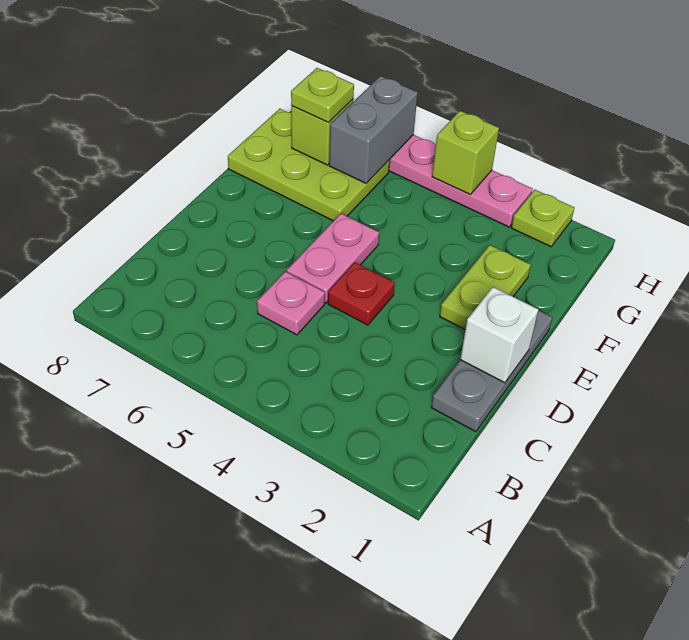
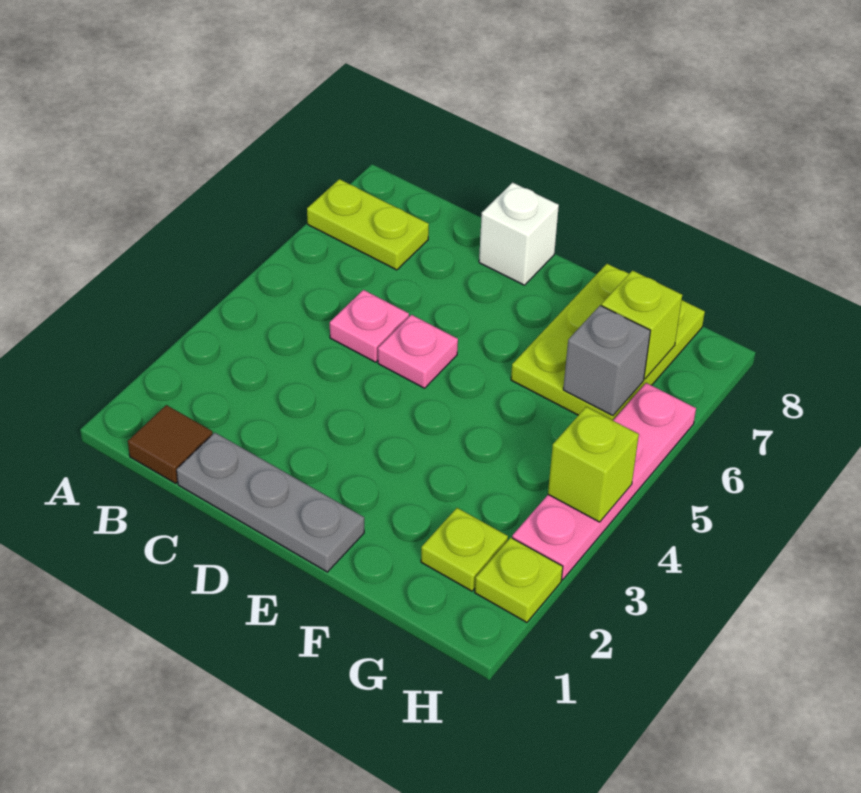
none -> brown tile B1 level 1
white brick D1 level 2 -> white brick D8 level 1
red plate D4 level 1 -> none
pink plate D5:E5 level 1 -> pink plate D5 level 1
lime plate E2:F2 level 1 -> lime plate A7:B7 level 1
grey brick G6:H6 level 2 -> grey brick G6 level 2
lime plate G7 level 3 -> lime plate G2 level 1

